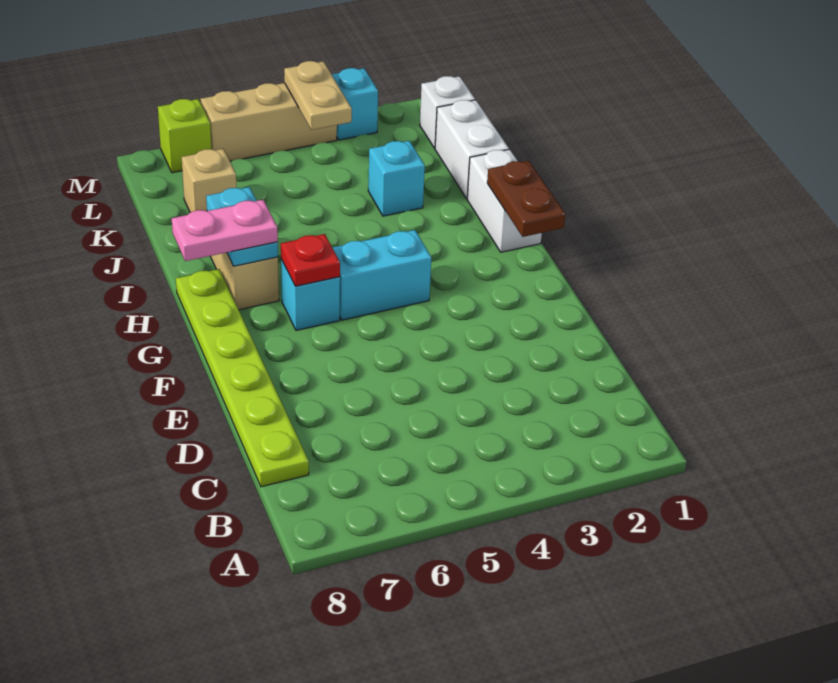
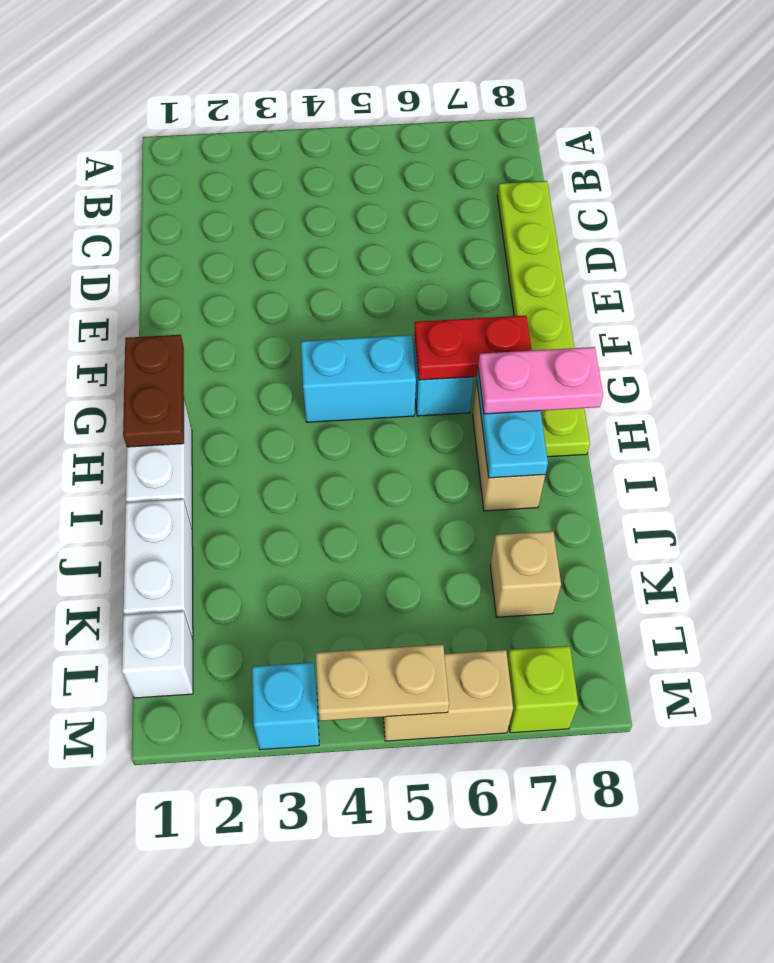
red plate G6 level 2 -> red plate G6:G7 level 2
cyan brick J3 level 1 -> none
tan plate L4:M4 level 2 -> tan plate M4:M5 level 2
tan brick M4:M6 level 1 -> tan brick M5:M6 level 1

